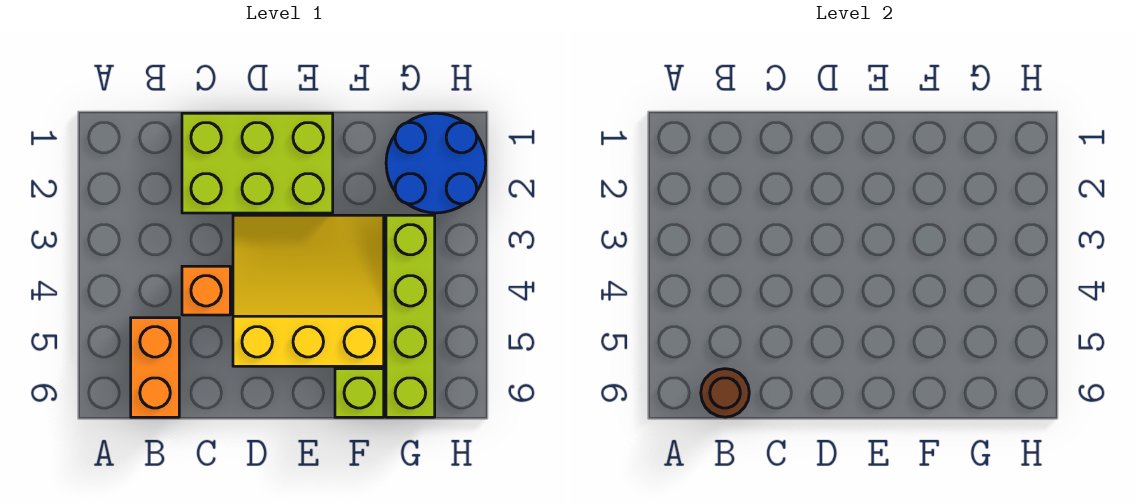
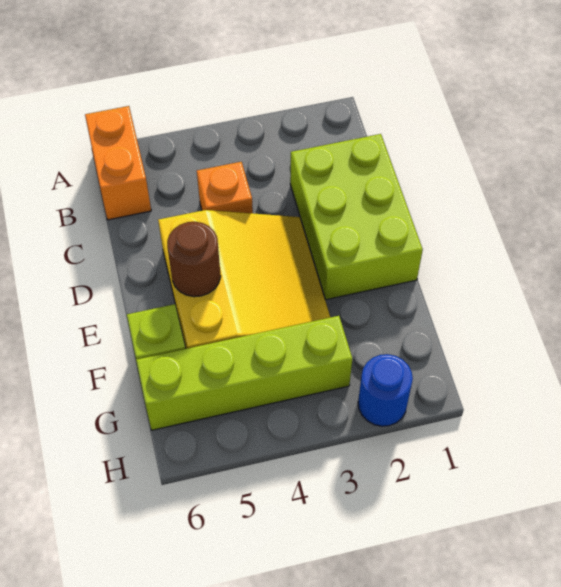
orange brick B5:B6 level 1 -> orange brick A6:B6 level 1
brown round brick B6 level 2 -> brown round brick E5 level 2
blue round brick G1:H2 level 1 -> blue round brick H2 level 1

